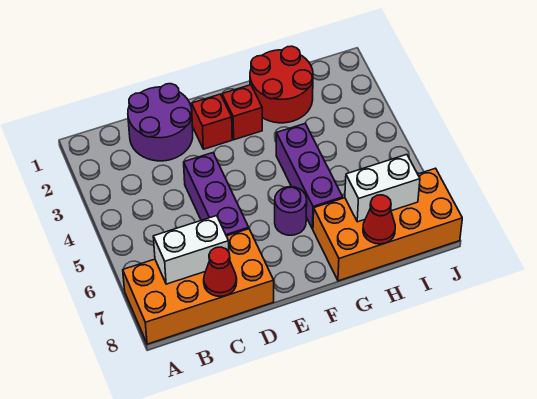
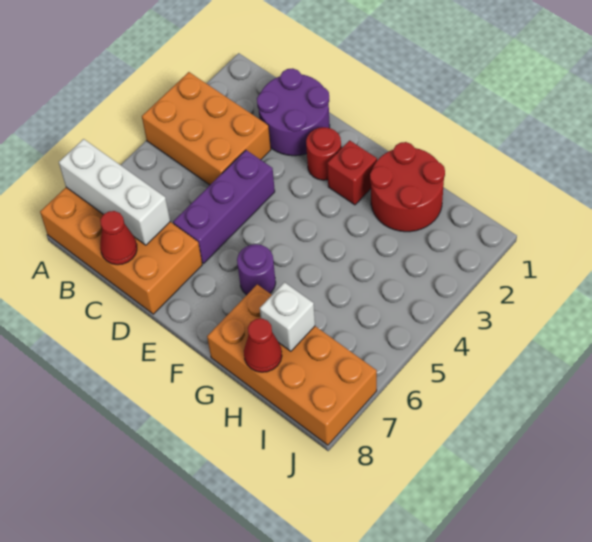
none -> orange brick A3:C4 level 1
white brick B7:C7 level 2 -> white brick A7:C7 level 2
red brick E2 level 1 -> red round brick E2 level 1
purple brick G4:G6 level 1 -> none
white brick H7:I7 level 2 -> white brick H7 level 2

